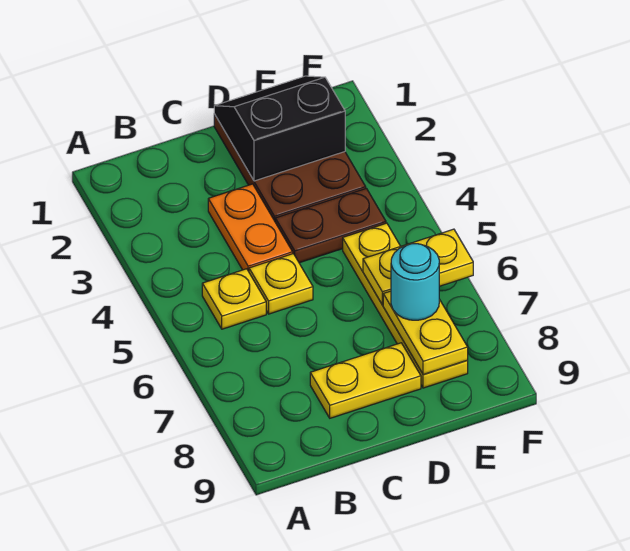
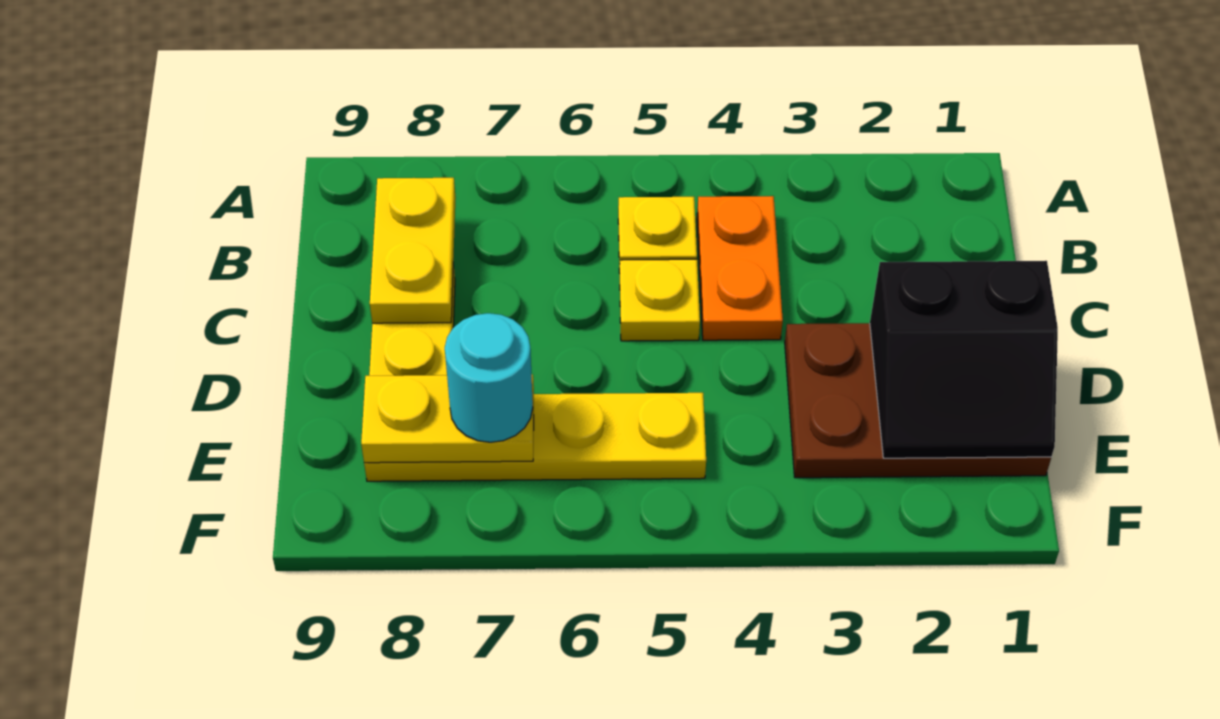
orange plate C3:C4 level 1 -> orange plate B4:C4 level 1
black slope D1:E2 level 2 top 2 -> black slope D1:E2 level 2 top D
brown plate D4:E4 level 1 -> none
yellow plate E6:F6 level 2 -> yellow plate B8:C8 level 2

